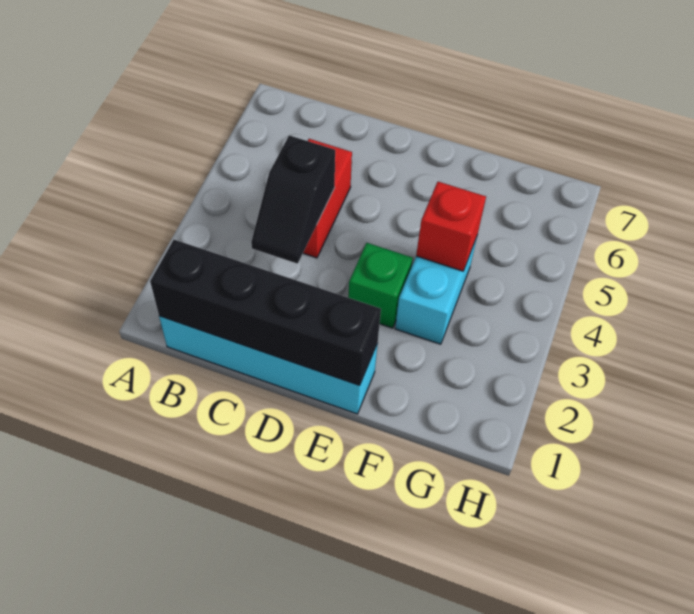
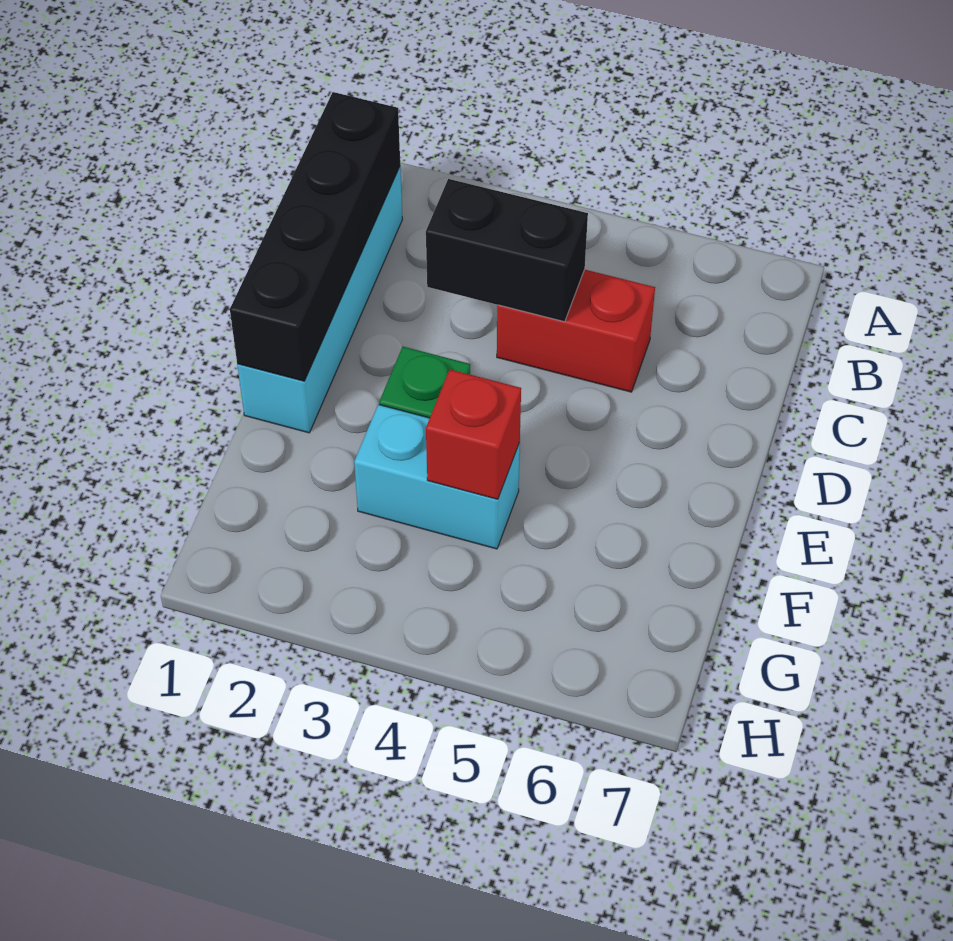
black slope C3:C4 level 2 top 4 -> black brick C3:C4 level 2

